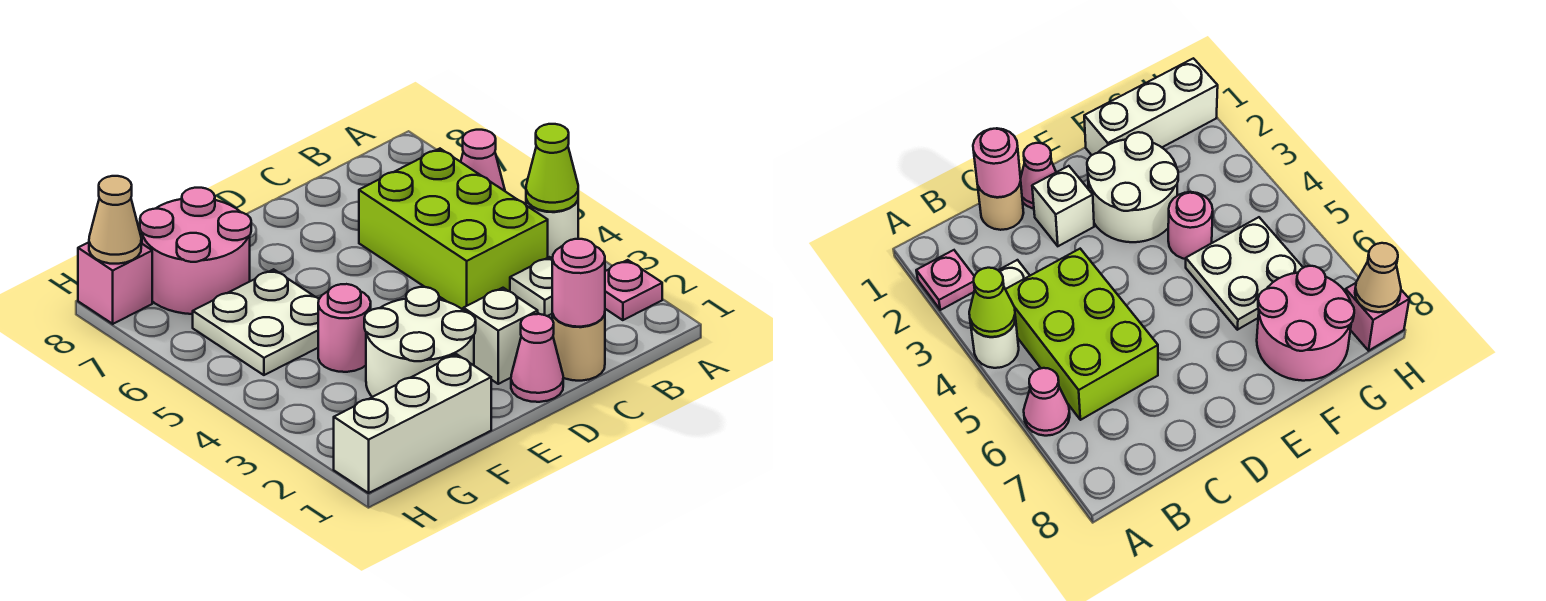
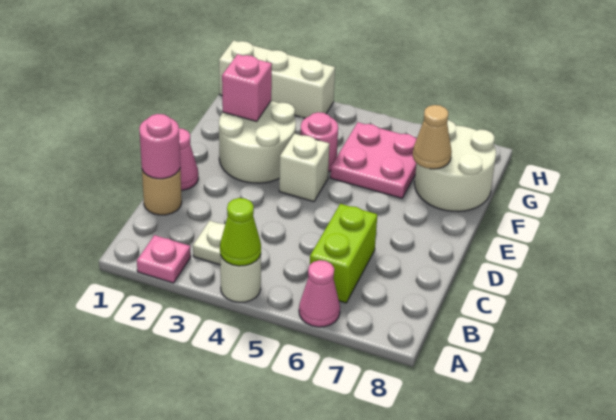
lime brick B4:C6 level 1 -> lime brick B6:C6 level 1
white brick D2 level 1 -> white brick E4 level 1
white brick F1:H1 level 1 -> white brick H1:H3 level 1
white plate F5:G6 level 1 -> pink plate F5:G6 level 1
pink round brick F7:G8 level 1 -> white round brick F7:G8 level 1
pink brick H8 level 1 -> pink brick F2 level 2
tan cone H8 level 2 -> tan cone F7 level 2

